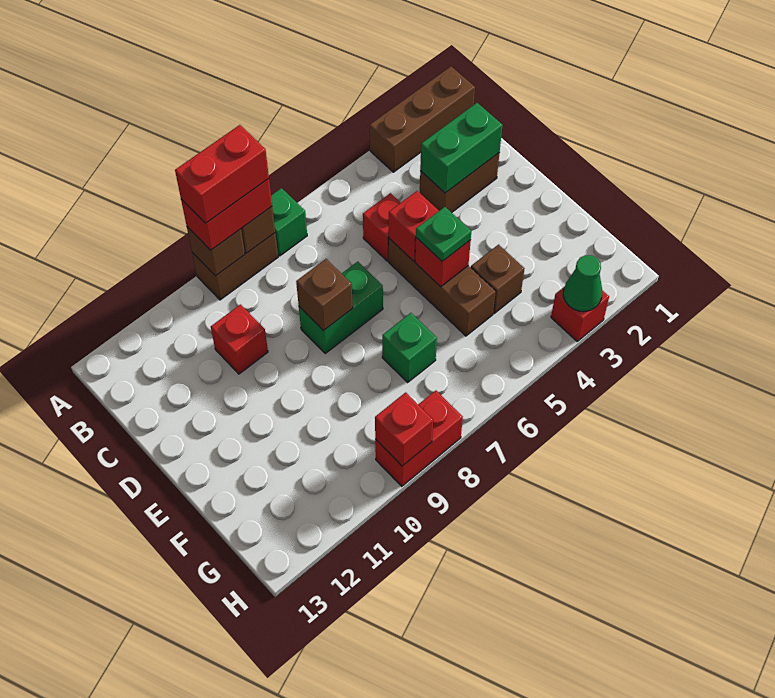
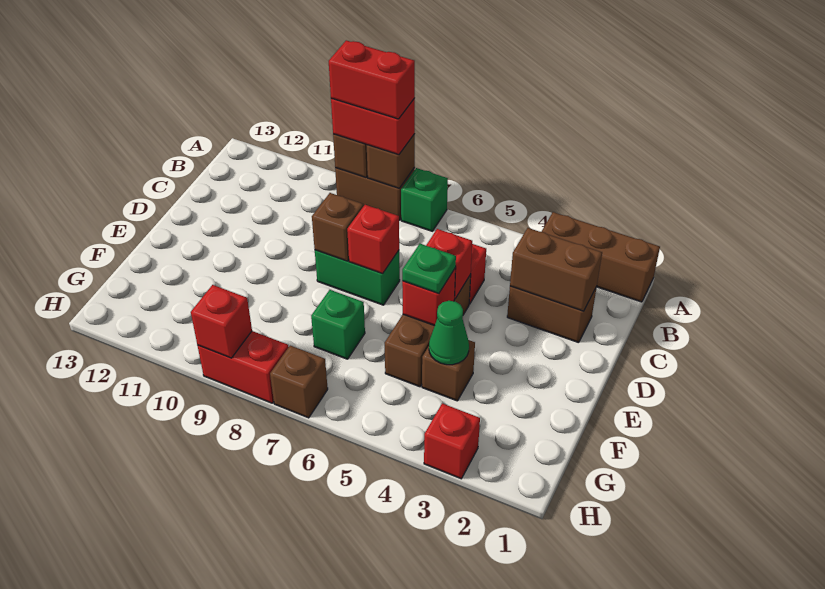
green brick C2:C3 level 2 -> brown brick C2:C3 level 2
red brick C10 level 1 -> red brick D7 level 2
green cone H3 level 2 -> green cone F4 level 2
none -> brown brick H7 level 1

